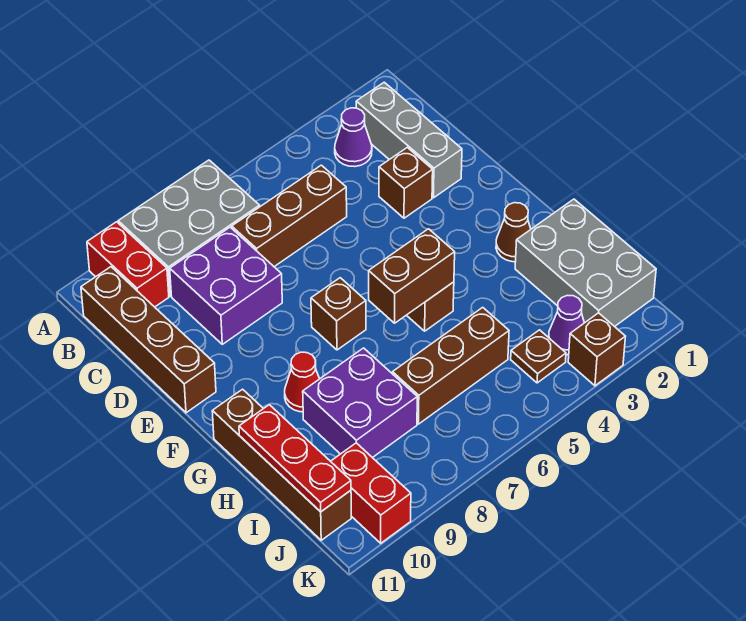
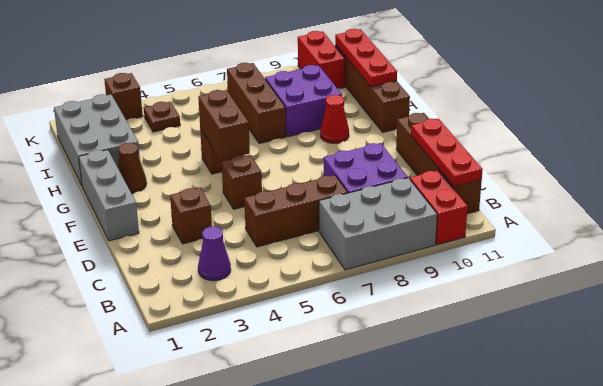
grey brick B2:D2 level 1 -> grey brick E1:G1 level 1
none -> red plate B11:D11 level 2
brown brick F7 level 1 -> brown brick E5 level 1
brown brick G5:G6 level 2 -> brown brick F5:G5 level 2
brown brick I5:I7 level 1 -> brown brick H7:J7 level 1
purple cone J3 level 1 -> none

